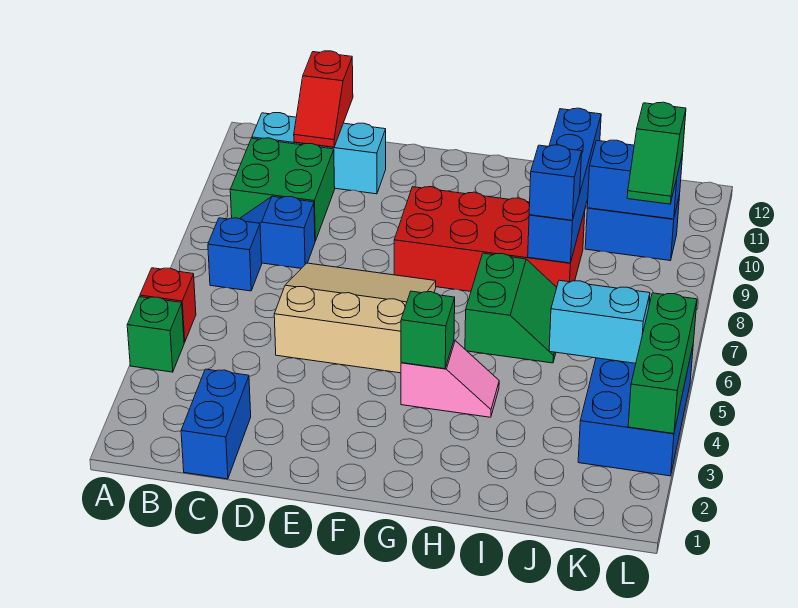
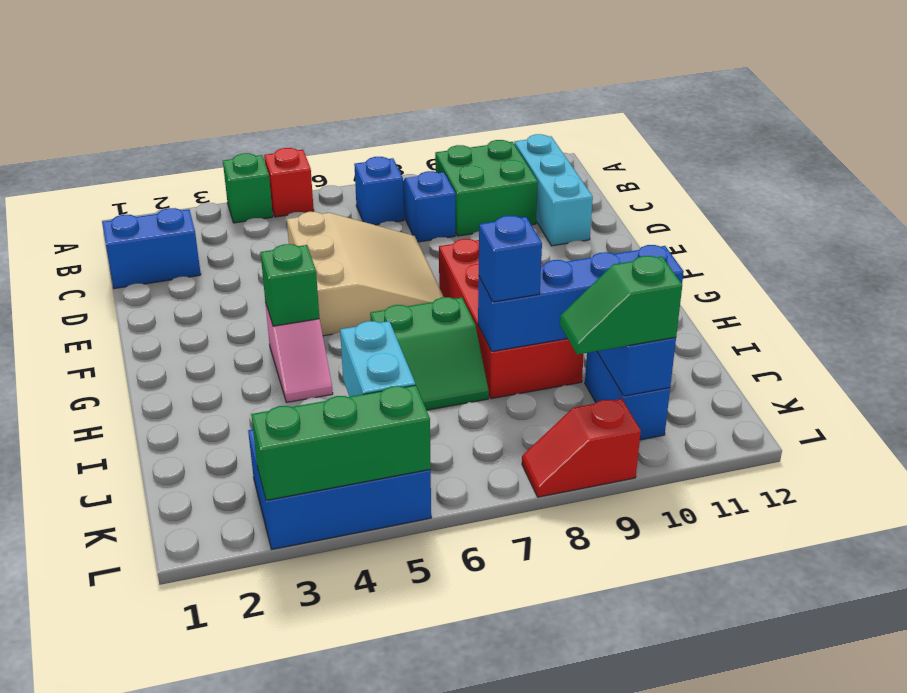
red slope C11:C12 level 2 top 12 -> red slope L8:L9 level 1 top 9

